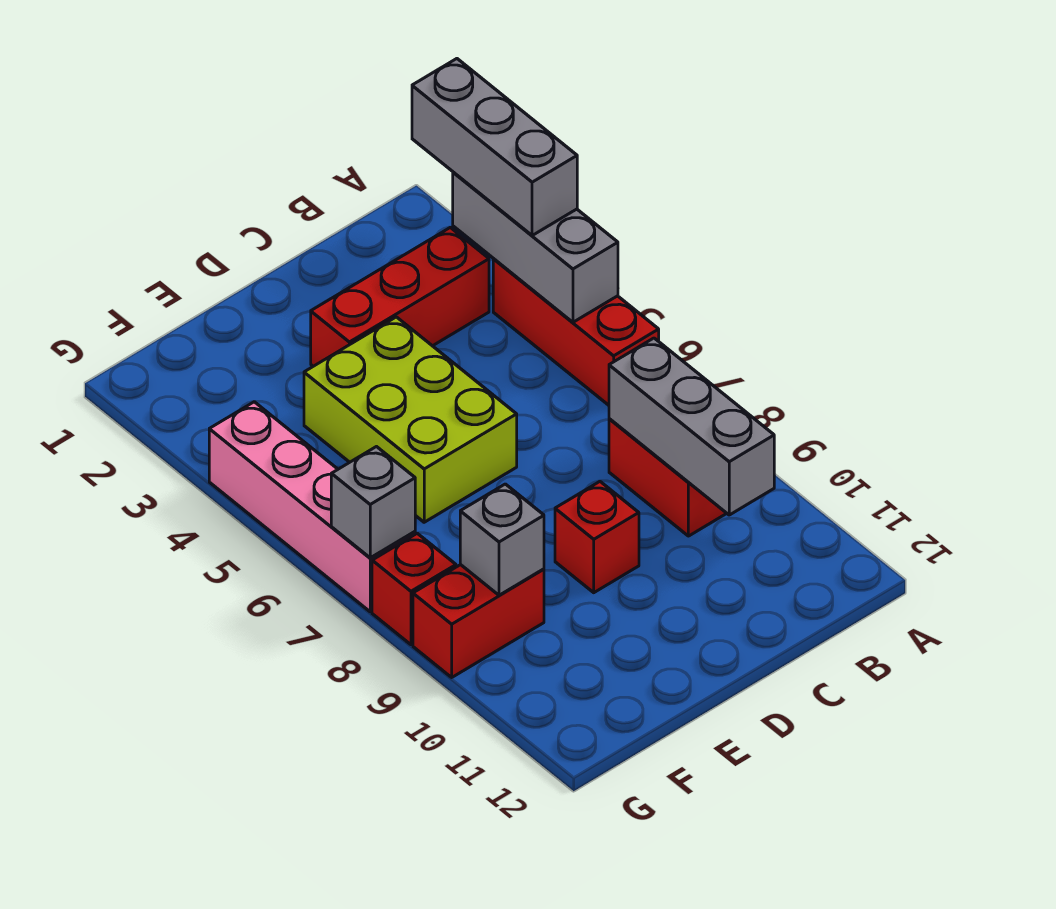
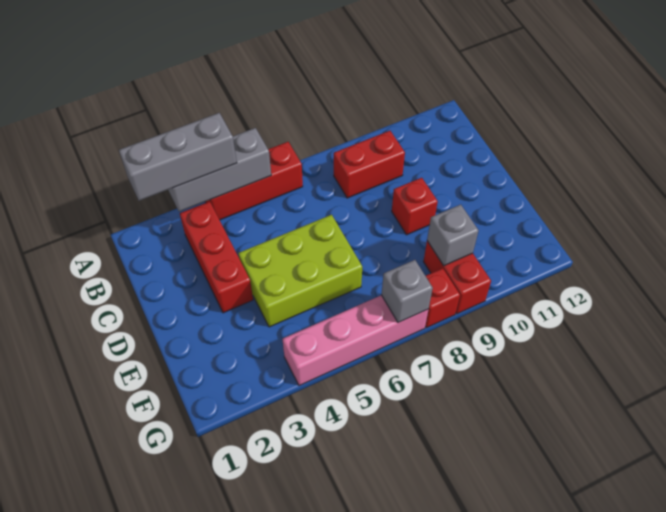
grey brick B8:B10 level 2 -> none

